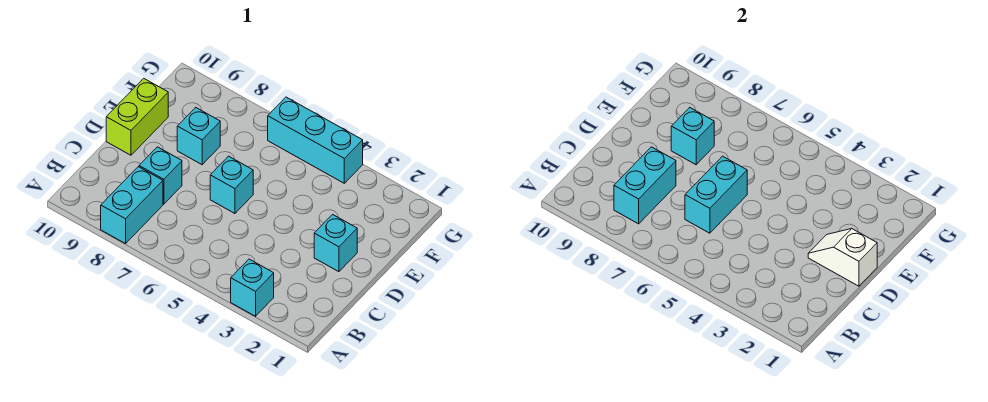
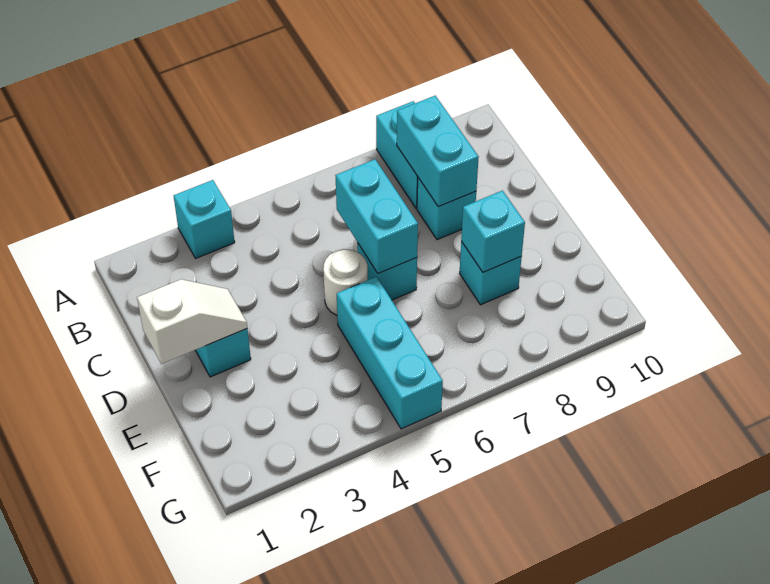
none -> white round brick D5 level 1
lime brick D10:E10 level 1 -> none
cyan brick G4:G6 level 1 -> cyan brick E5:G5 level 1

